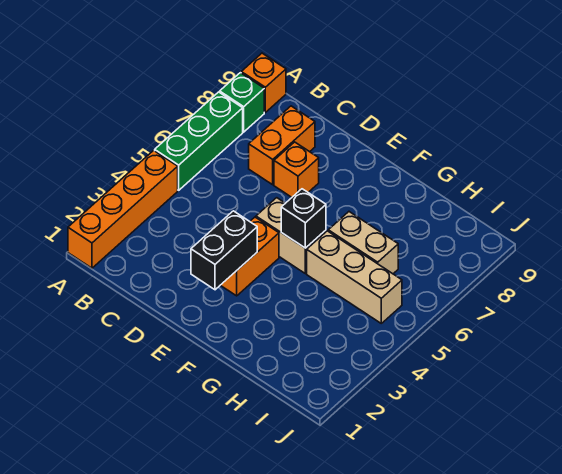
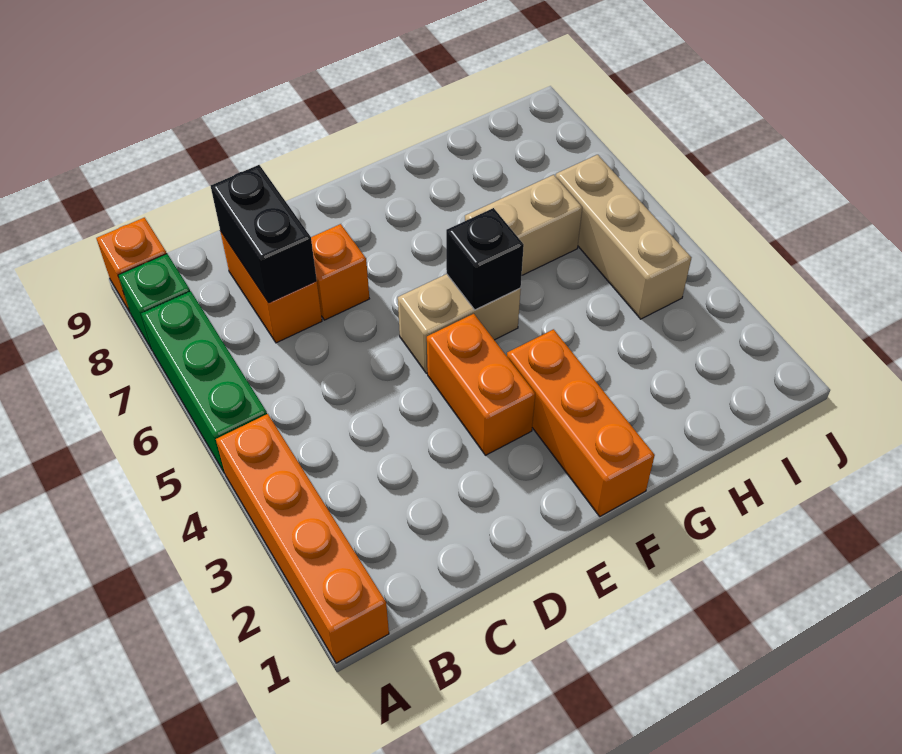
black brick E2:E3 level 2 -> black brick C7:C8 level 2
none -> orange brick F1:F3 level 1
tan brick G5:I5 level 1 -> tan brick I4:I6 level 1

